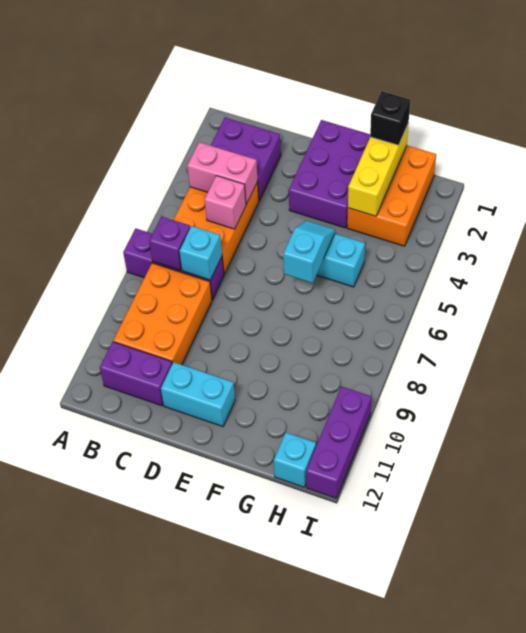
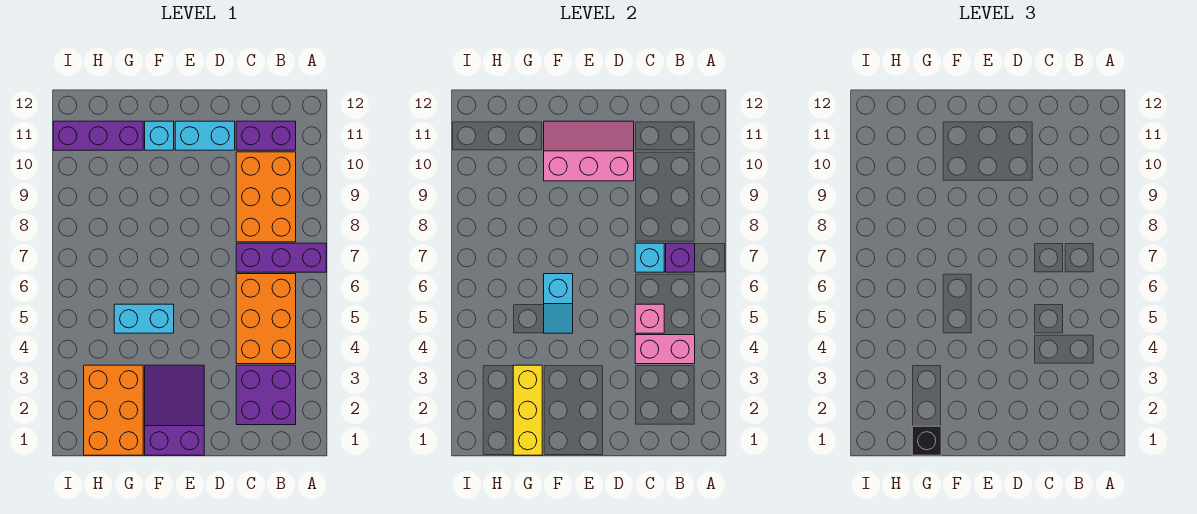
none -> pink slope D10:F11 level 2 top 10
purple brick E1:F3 level 1 -> purple slope E1:F3 level 1 top 1
cyan brick H12 level 1 -> cyan brick F11 level 1
purple brick I10:I12 level 1 -> purple brick G11:I11 level 1

